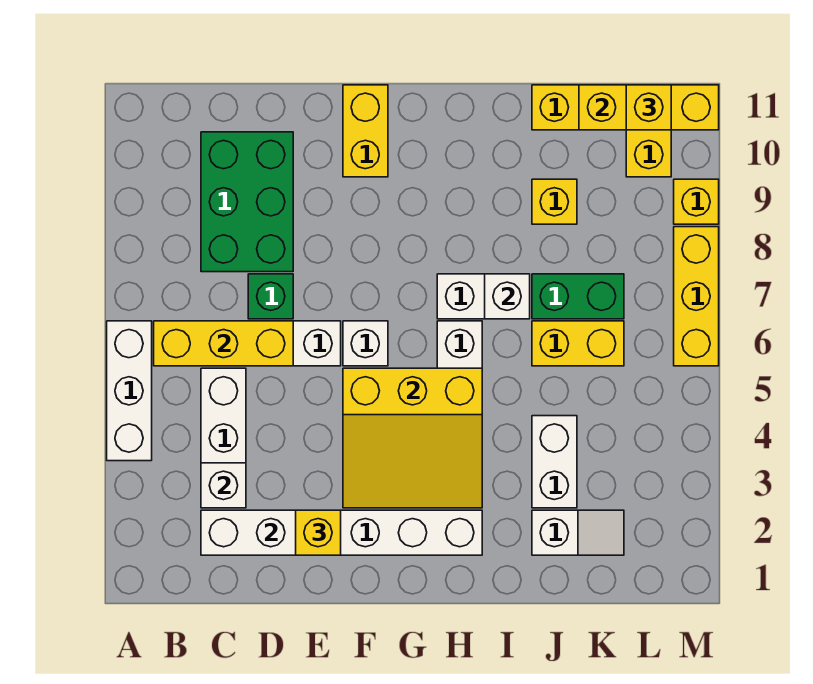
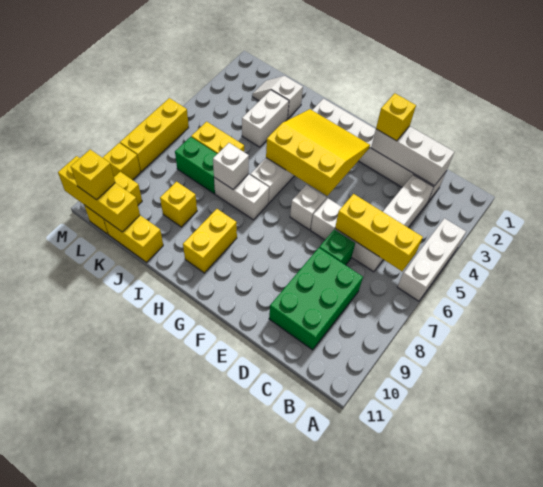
white brick C3 level 2 -> none
yellow brick F10:F11 level 1 -> yellow brick H9:H10 level 1

